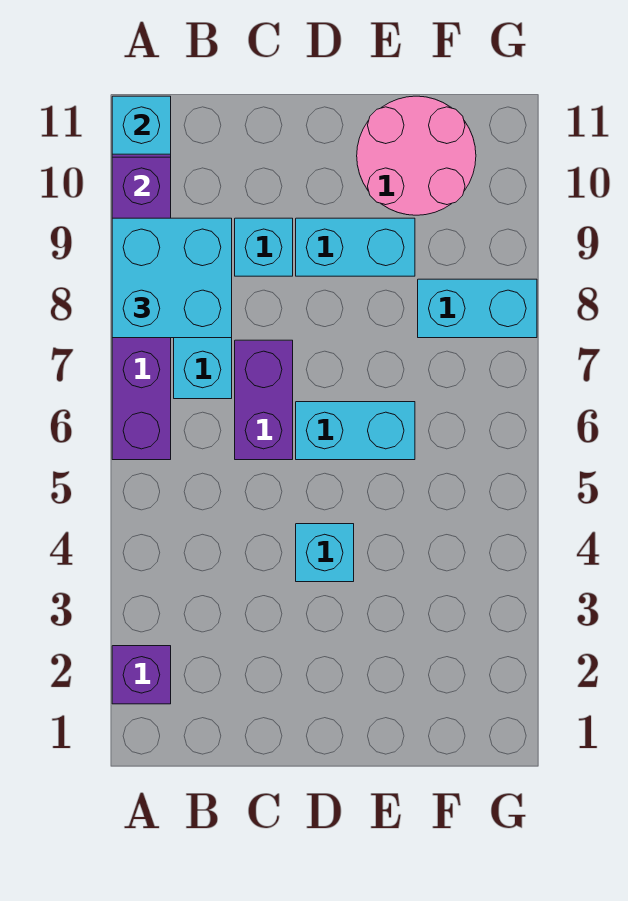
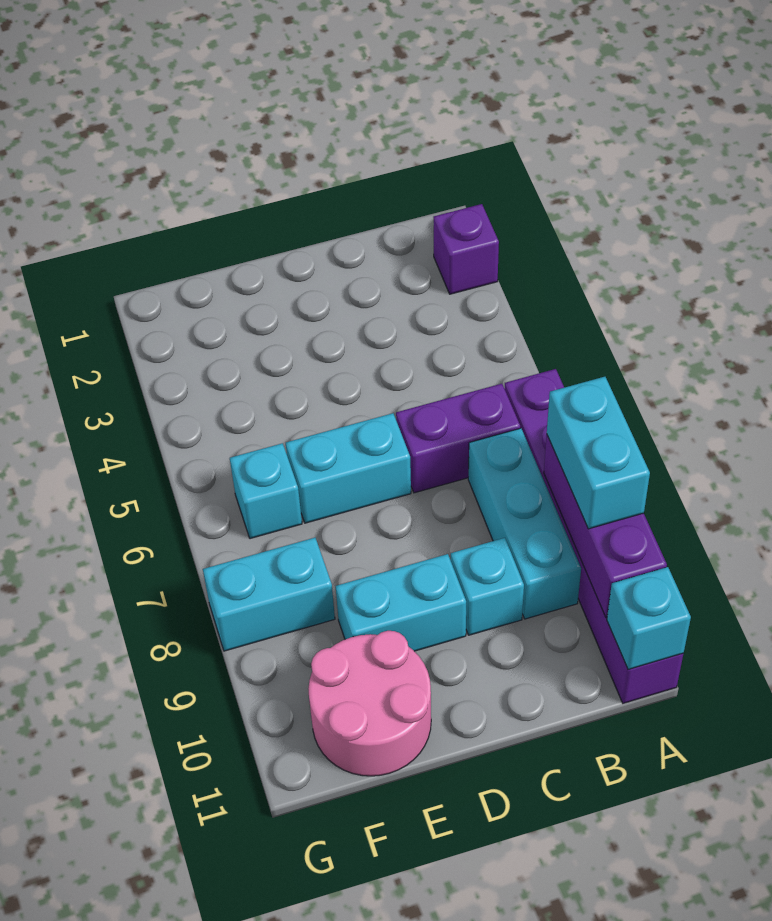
cyan brick A8:B9 level 3 -> cyan brick A8:A9 level 3
purple brick C6:C7 level 1 -> purple brick B6:C6 level 1
cyan brick D4 level 1 -> cyan brick F6 level 1

